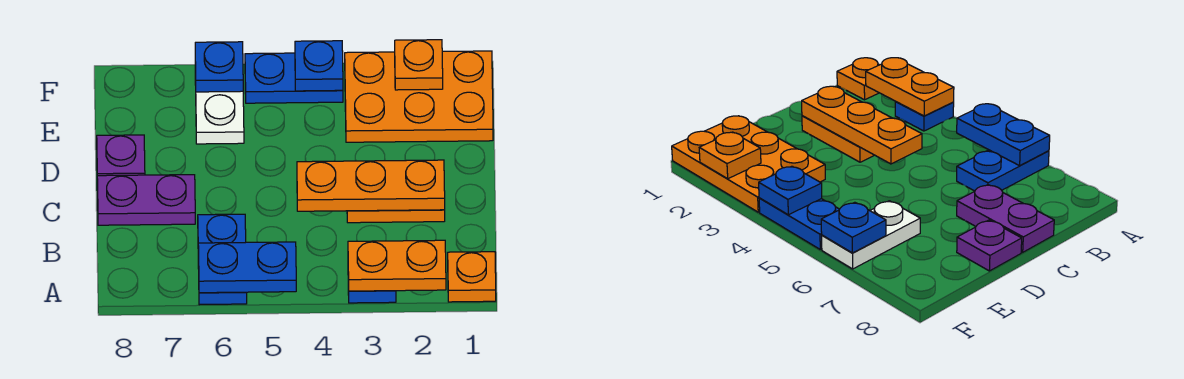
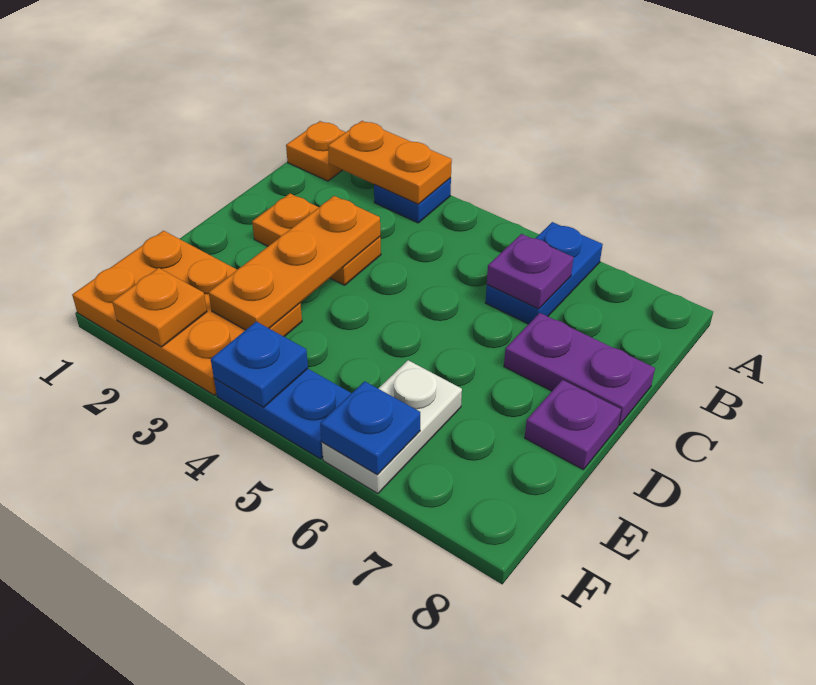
blue plate A5:A6 level 2 -> none
none -> purple plate B6 level 2
orange plate C2:C4 level 2 -> orange plate C3:E3 level 2

